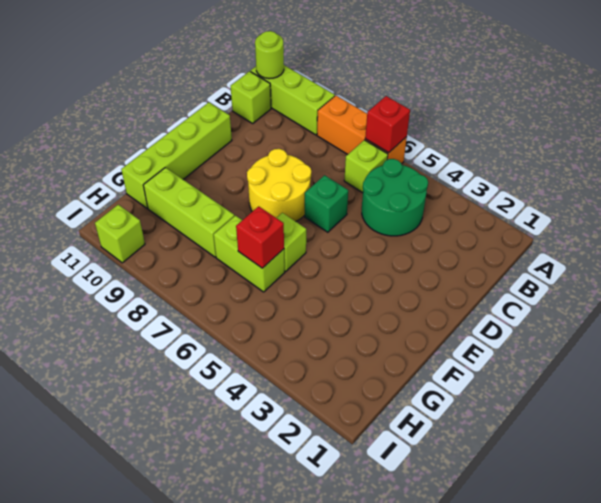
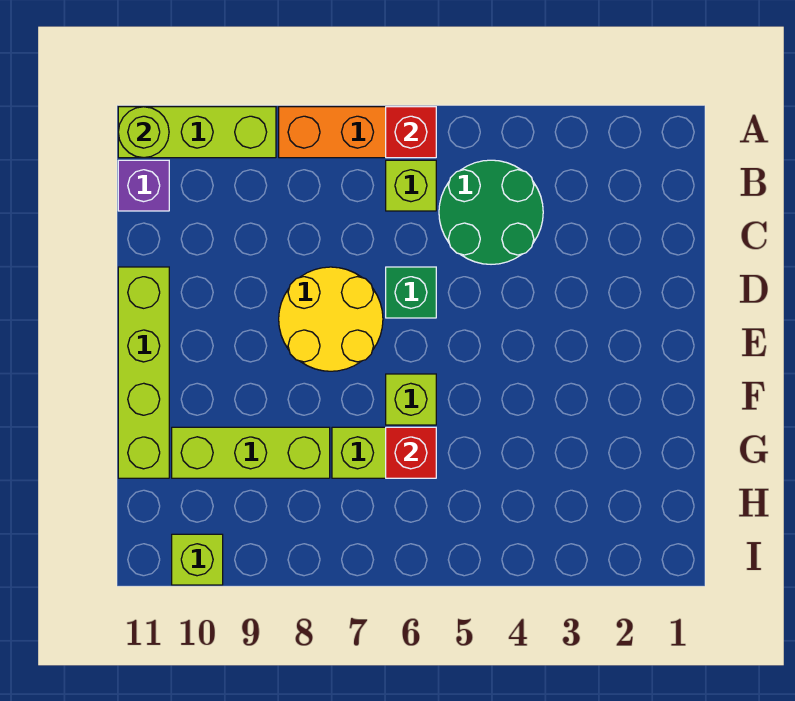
lime brick B11 level 1 -> purple brick B11 level 1

